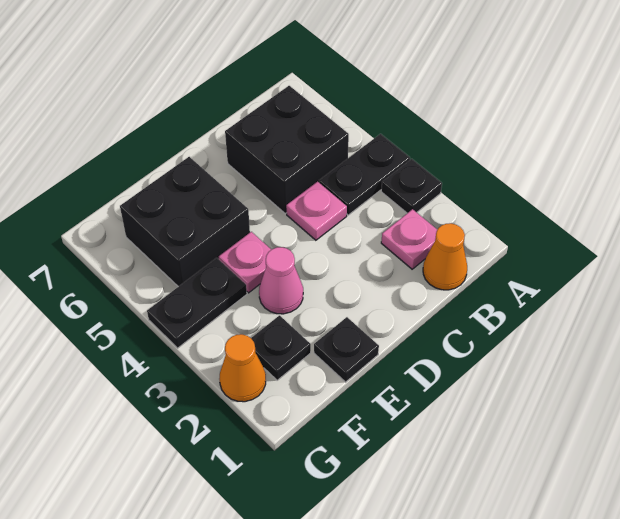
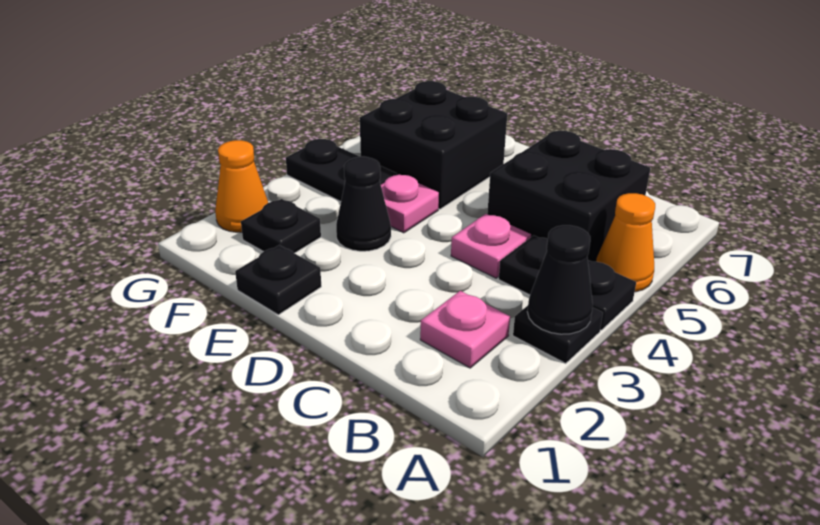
none -> black cone A3 level 2
orange cone B1 level 1 -> orange cone A5 level 1
pink cone E3 level 1 -> black cone E3 level 1

